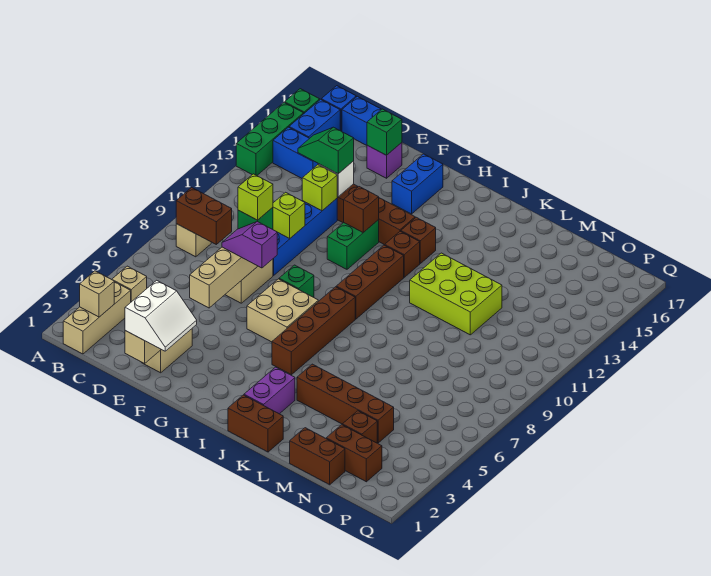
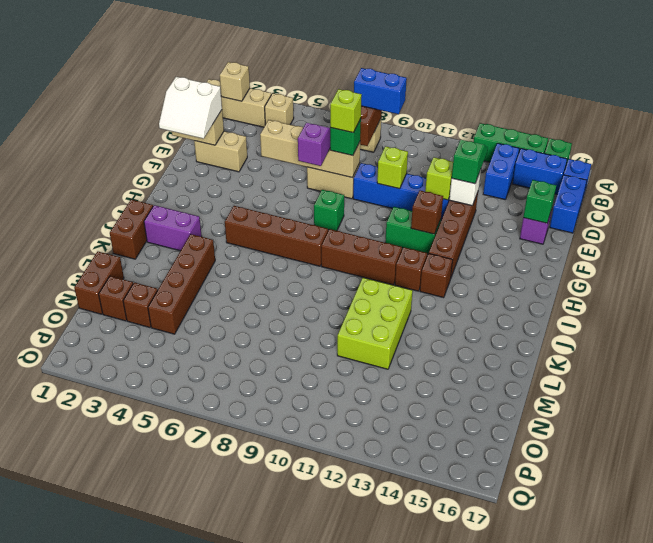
tan brick G6:H7 level 1 -> none
blue brick G15:G16 level 1 -> blue brick B8:B9 level 3
brown brick N2:O2 level 1 -> brown brick N2 level 1

